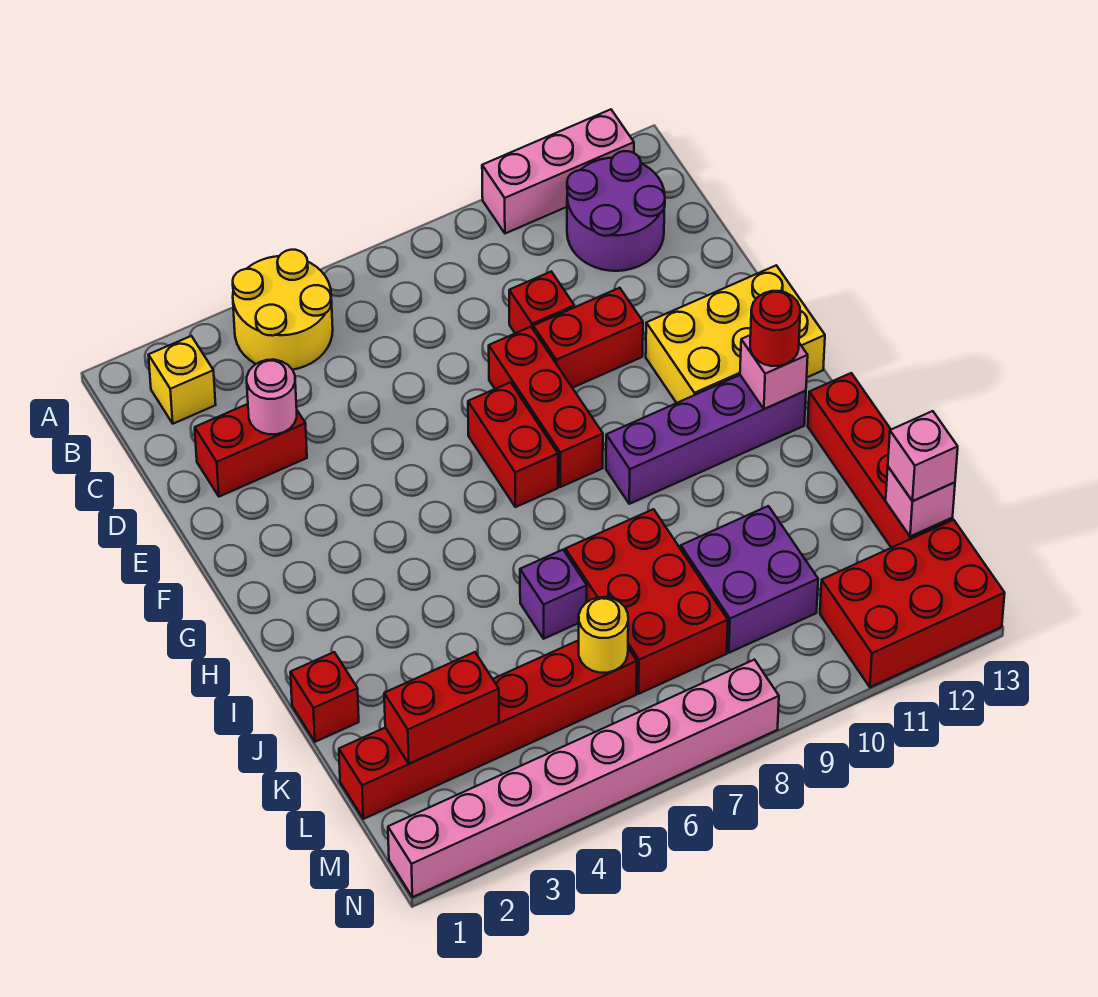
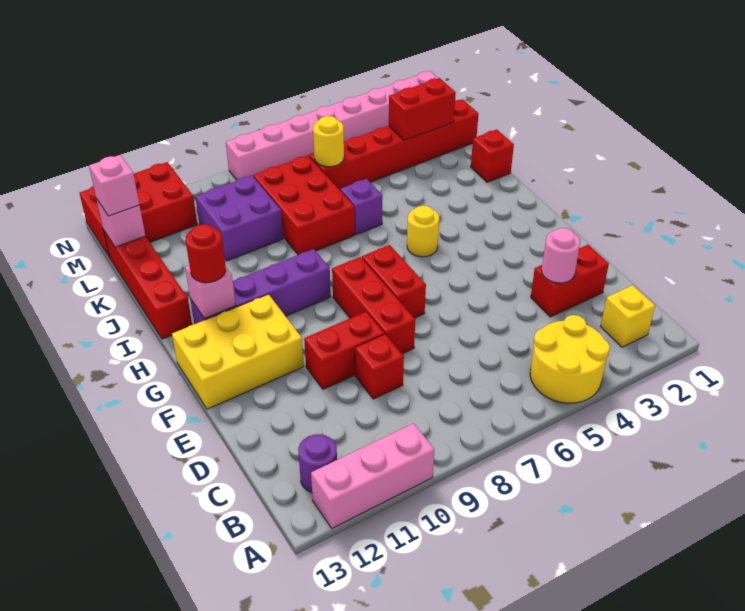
purple round brick B11:C12 level 1 -> purple round brick B12 level 1
none -> yellow round brick H5 level 1

